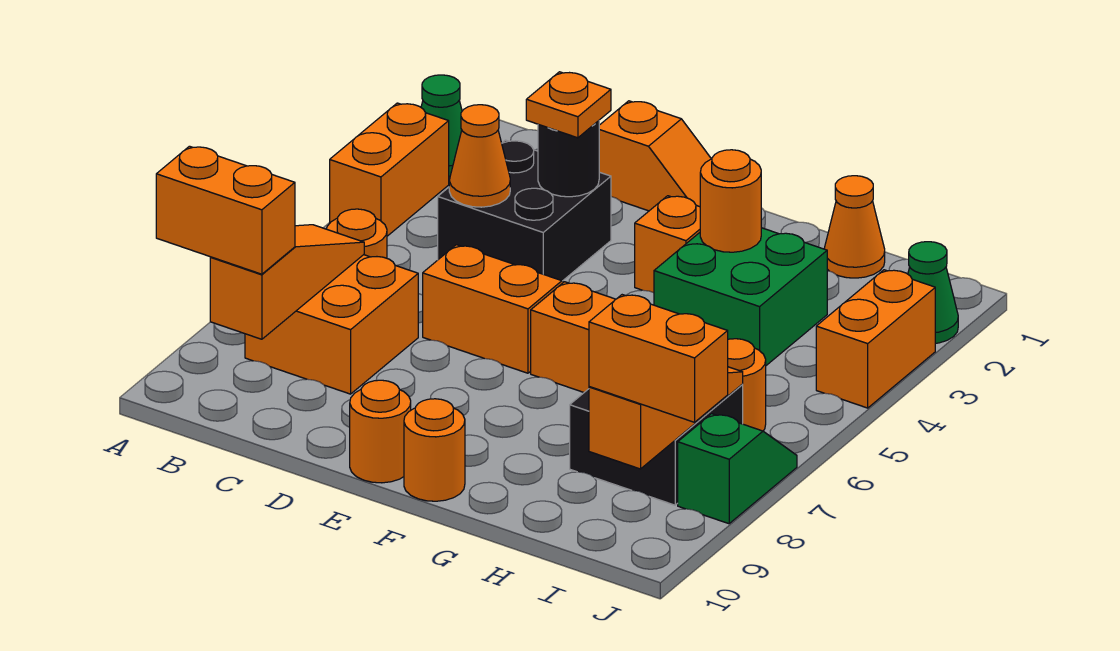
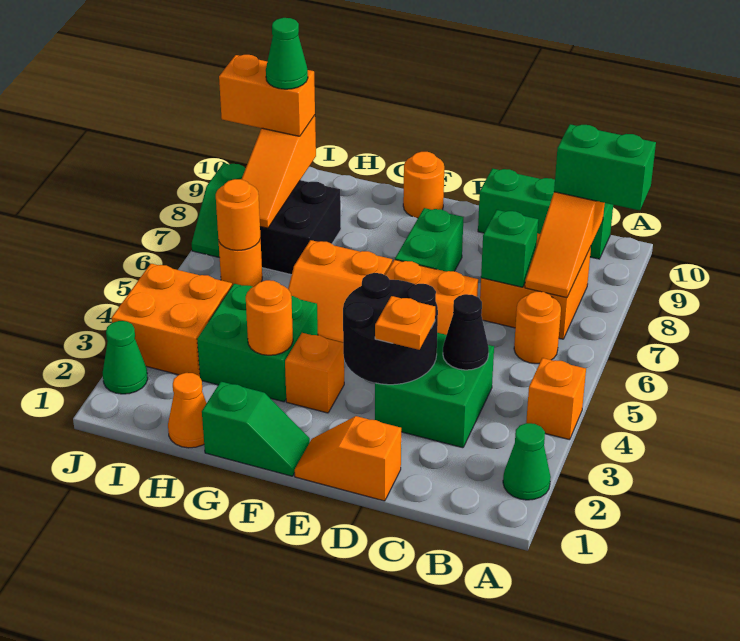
orange brick A3:A4 level 1 -> orange brick A4 level 1
orange brick A9:B9 level 3 -> green brick A9:B9 level 3
none -> green brick B10:D10 level 1
black brick C3:D4 level 1 -> green brick C3:D4 level 1
orange cone C4 level 2 -> black cone C4 level 2
none -> green brick C7 level 2
black round brick D3 level 2 -> black round brick D3:E4 level 2
none -> green brick E7:E8 level 1
orange round brick E10 level 1 -> orange round brick I6 level 2
none -> green slope F1:G1 level 1 top G
none -> green cone I9 level 4
orange brick J3:J4 level 1 -> orange brick I3:J4 level 1

